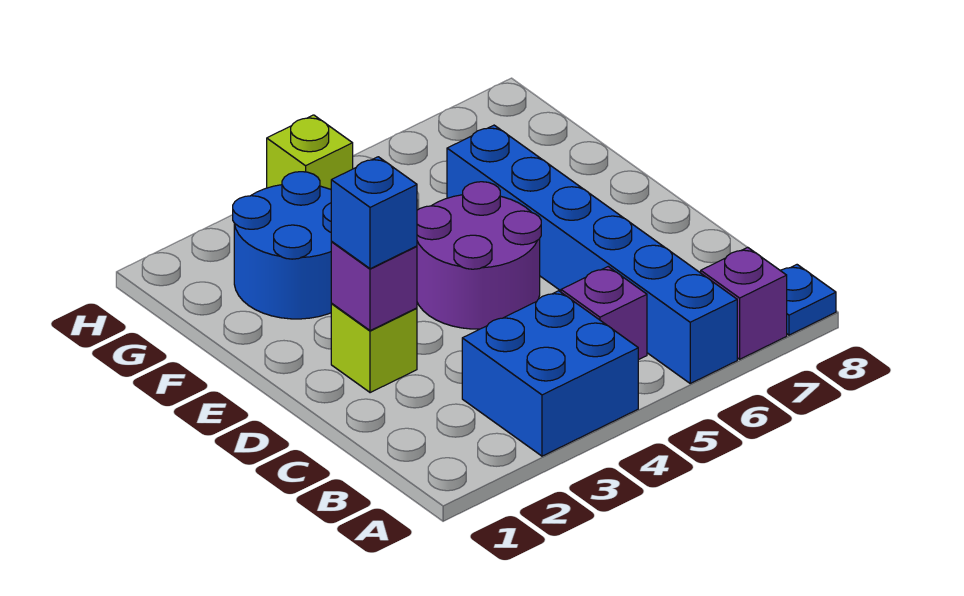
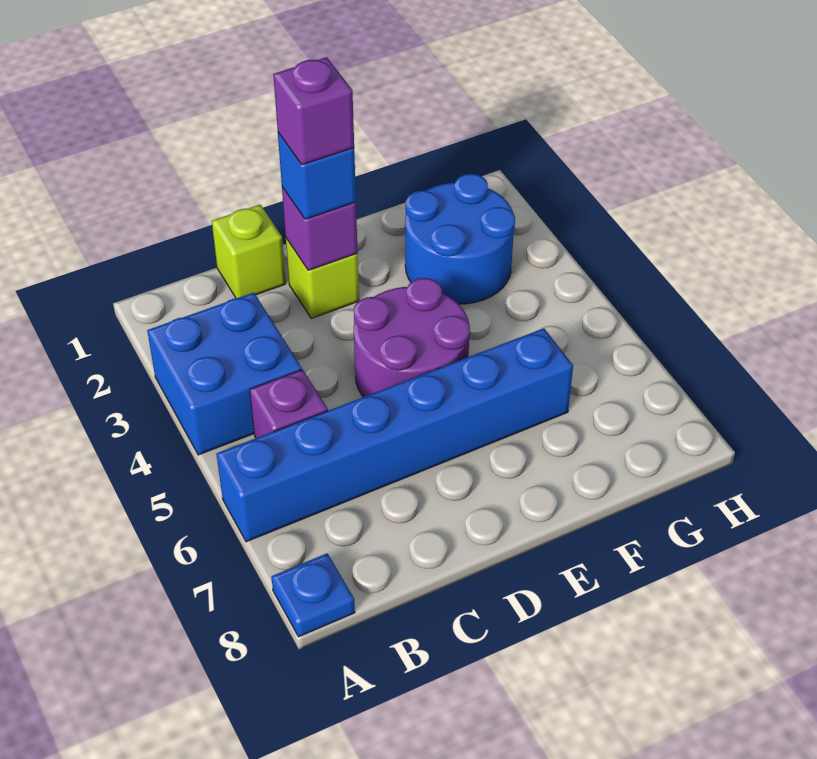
purple brick A7 level 1 -> purple brick D2 level 4
lime brick H4 level 1 -> lime brick C1 level 1

